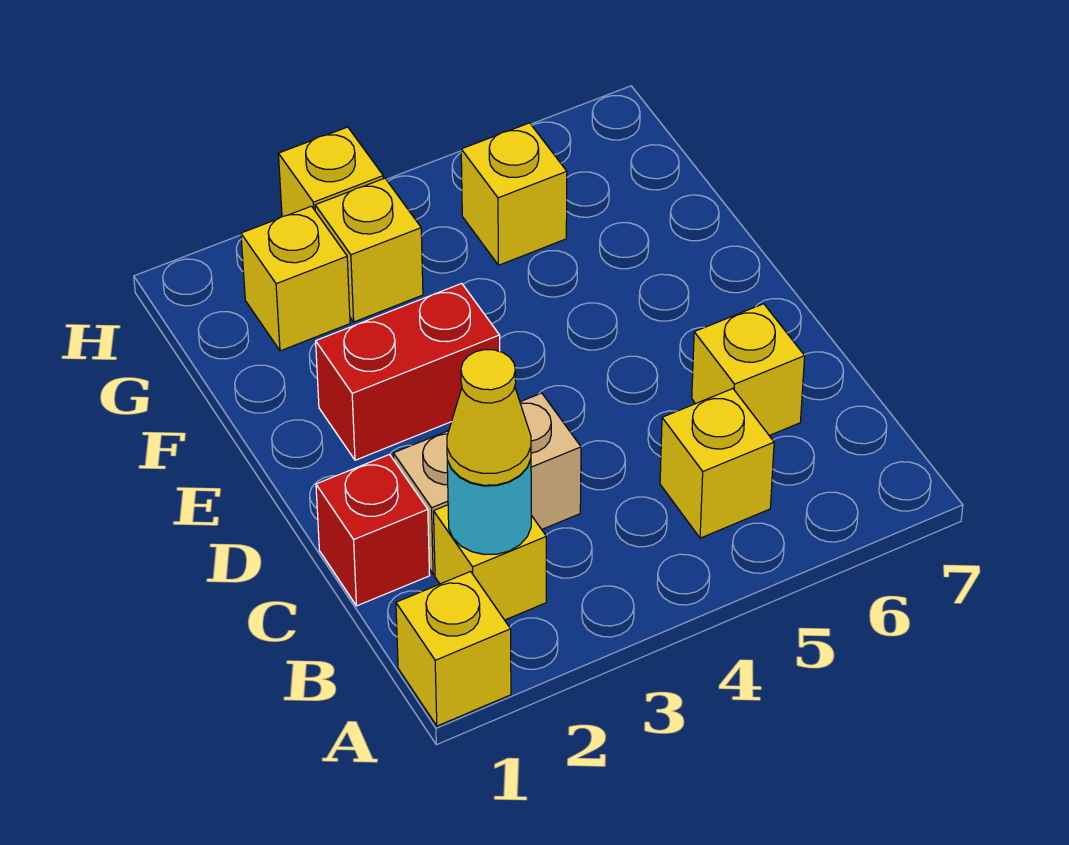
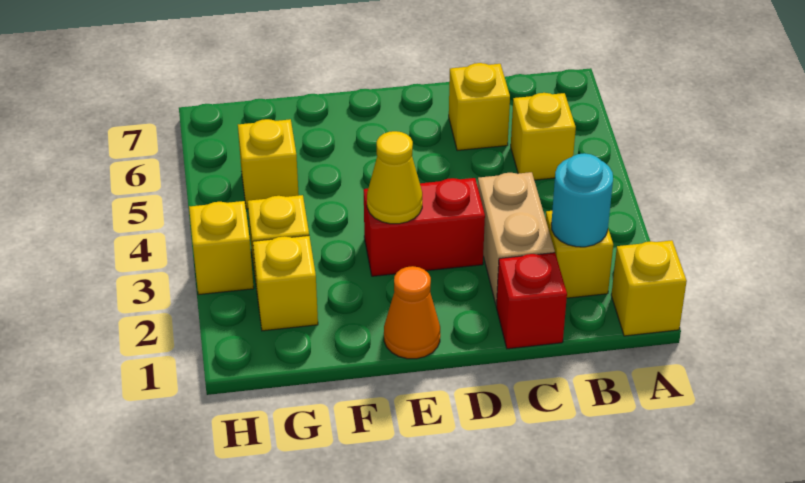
yellow cone B2 level 3 -> yellow cone E3 level 2
none -> orange cone E1 level 1
red brick E2:E3 level 1 -> red brick D3:E3 level 1

